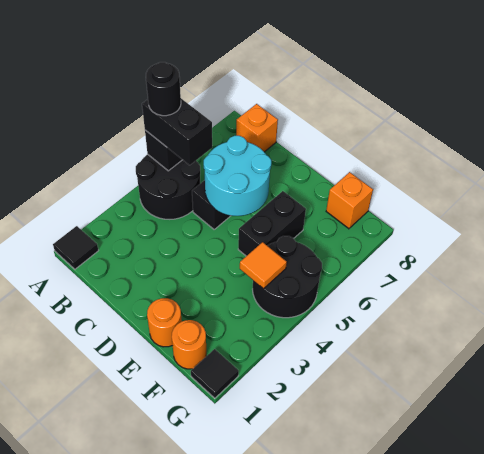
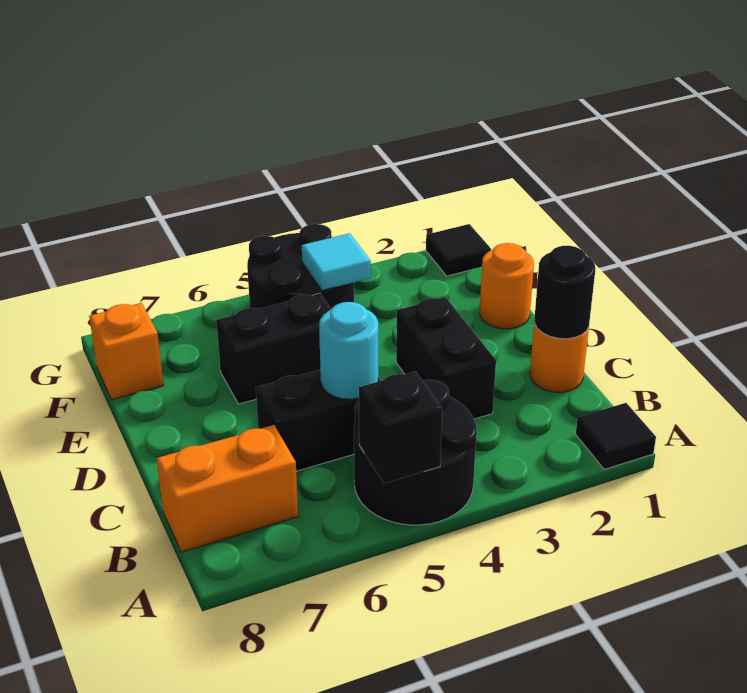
black brick A5:B5 level 3 -> black brick C3:D3 level 1
black round brick A5 level 4 -> black round brick C1 level 2
orange brick B8 level 1 -> orange brick B7:B8 level 1
cyan round brick C5:D6 level 2 -> cyan round brick C5 level 2
orange round brick F1 level 1 -> orange round brick C1 level 1
orange tile F4 level 2 -> cyan tile F4 level 2

